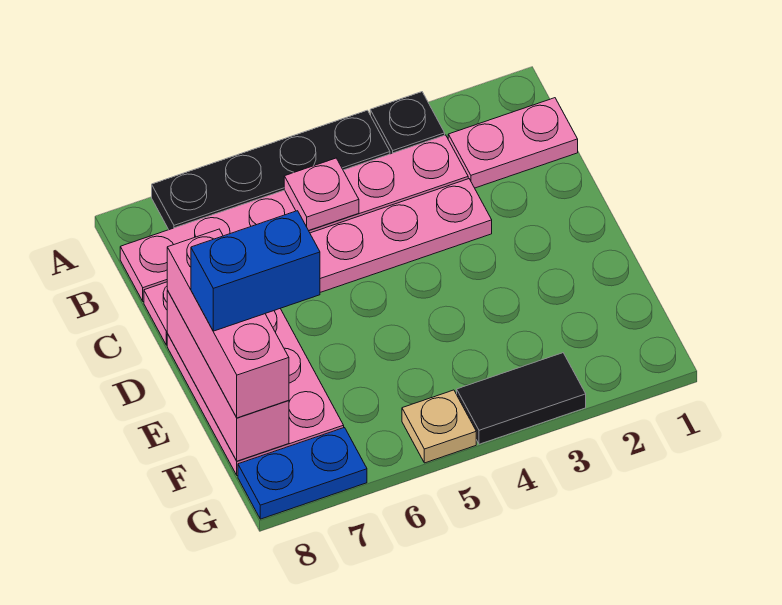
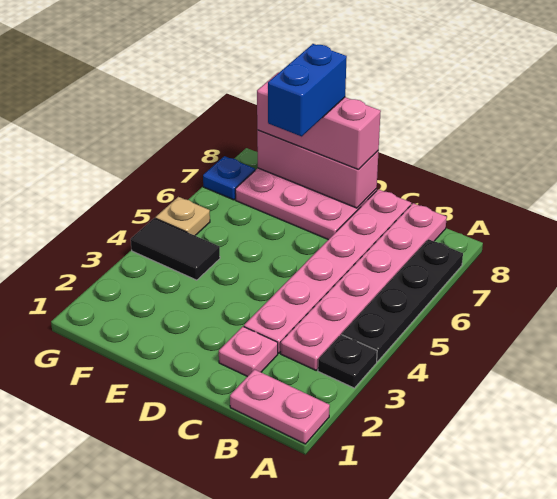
pink plate B1:B2 level 1 -> pink plate A1:B1 level 1
pink plate B5 level 2 -> pink plate C2 level 1
black tile G3:G4 level 1 -> black tile F4:G4 level 1
blue plate G7:G8 level 1 -> blue plate G7 level 1

